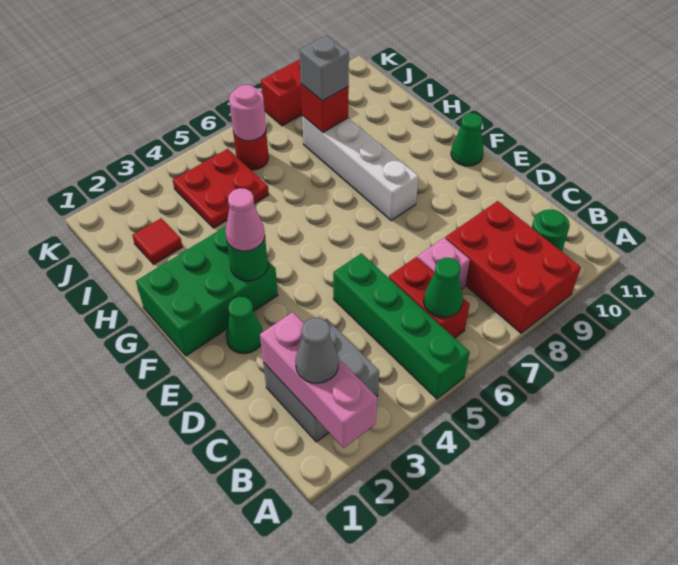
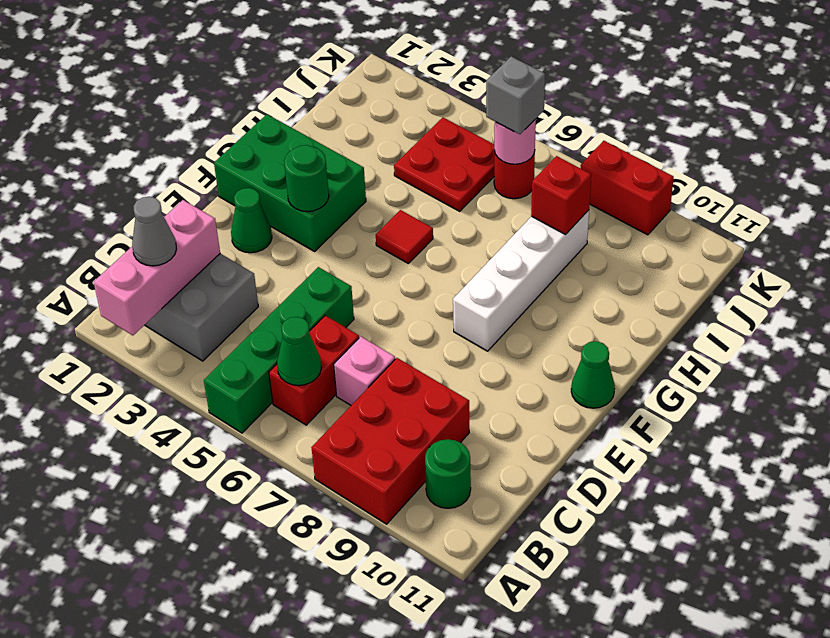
pink cone F3 level 3 -> none
red tile I2 level 1 -> red tile G5 level 1
grey brick I8 level 3 -> grey brick J6 level 3

